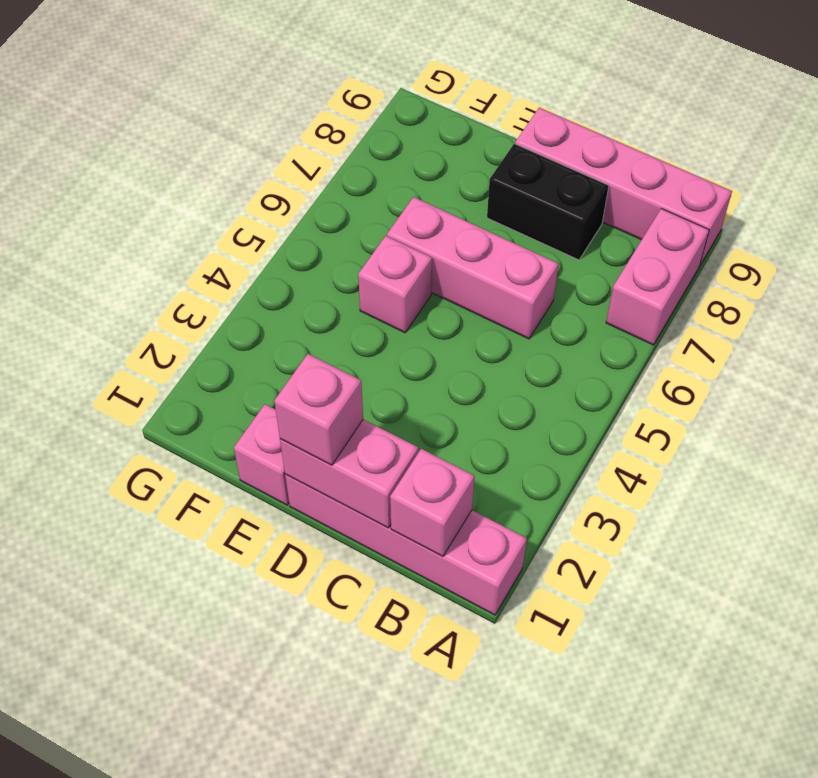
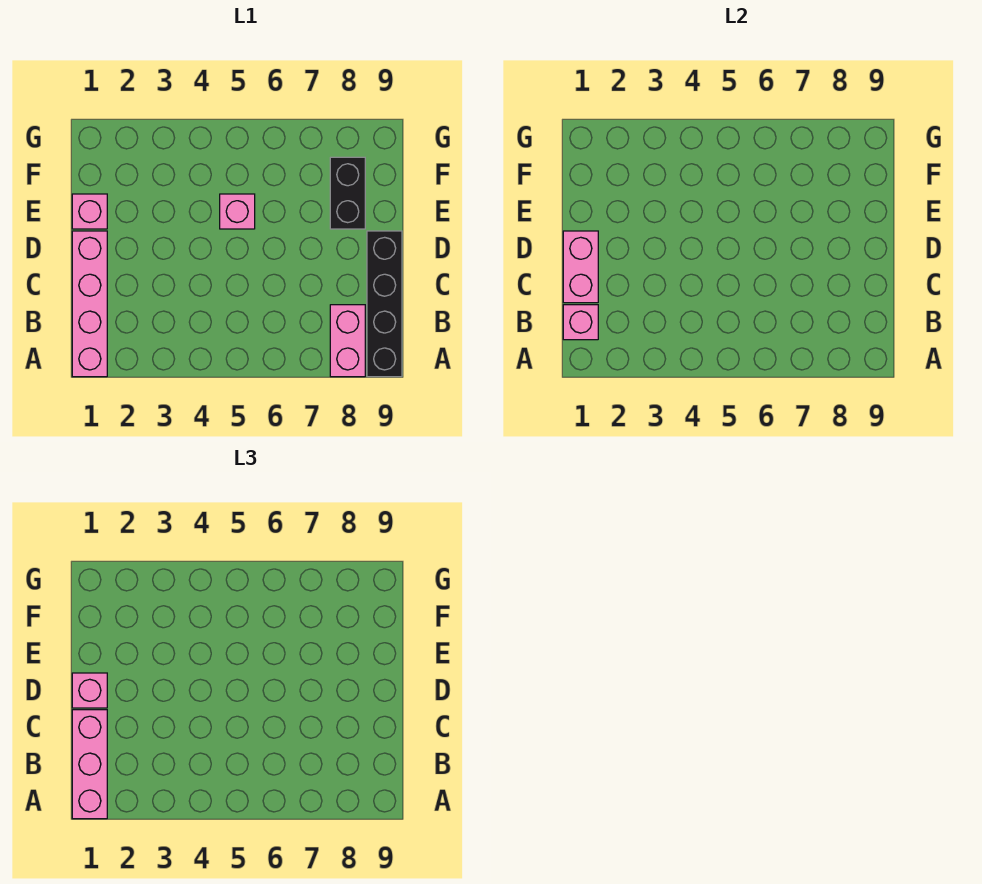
pink brick A7:A8 level 1 -> pink brick A8:B8 level 1
pink brick A9:D9 level 1 -> black brick A9:D9 level 1
pink brick C6:E6 level 1 -> pink brick A1:C1 level 3
black brick C8:D8 level 1 -> black brick E8:F8 level 1

